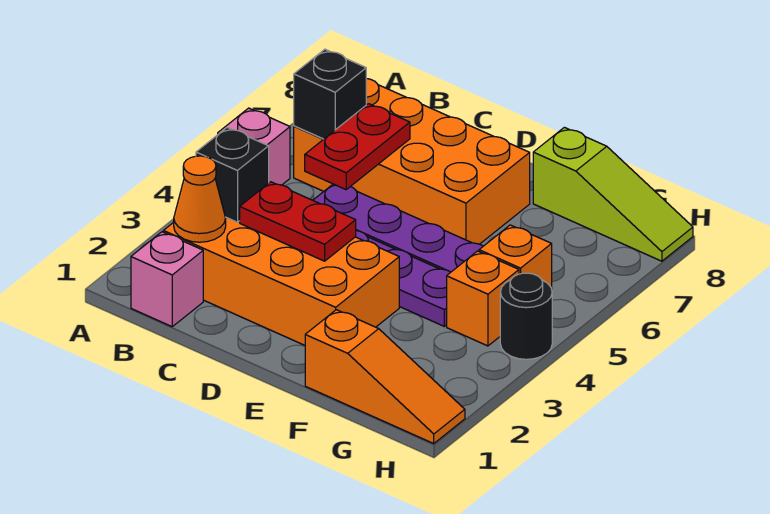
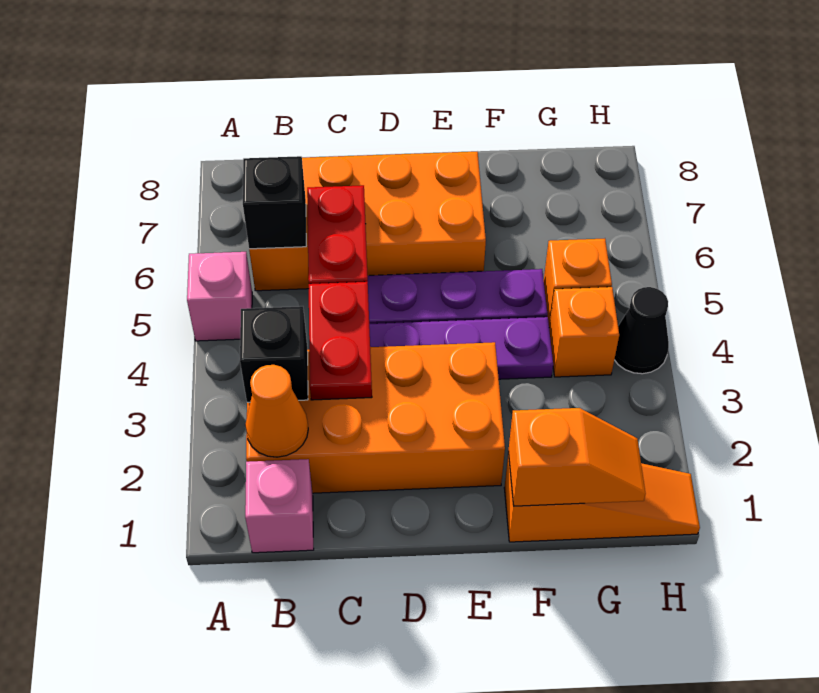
red plate C3:D3 level 2 -> red plate C3:C4 level 2
none -> orange slope F1:G1 level 2 top F
lime slope F8:H8 level 1 top F -> none
black round brick H4 level 1 -> black cone H4 level 1

